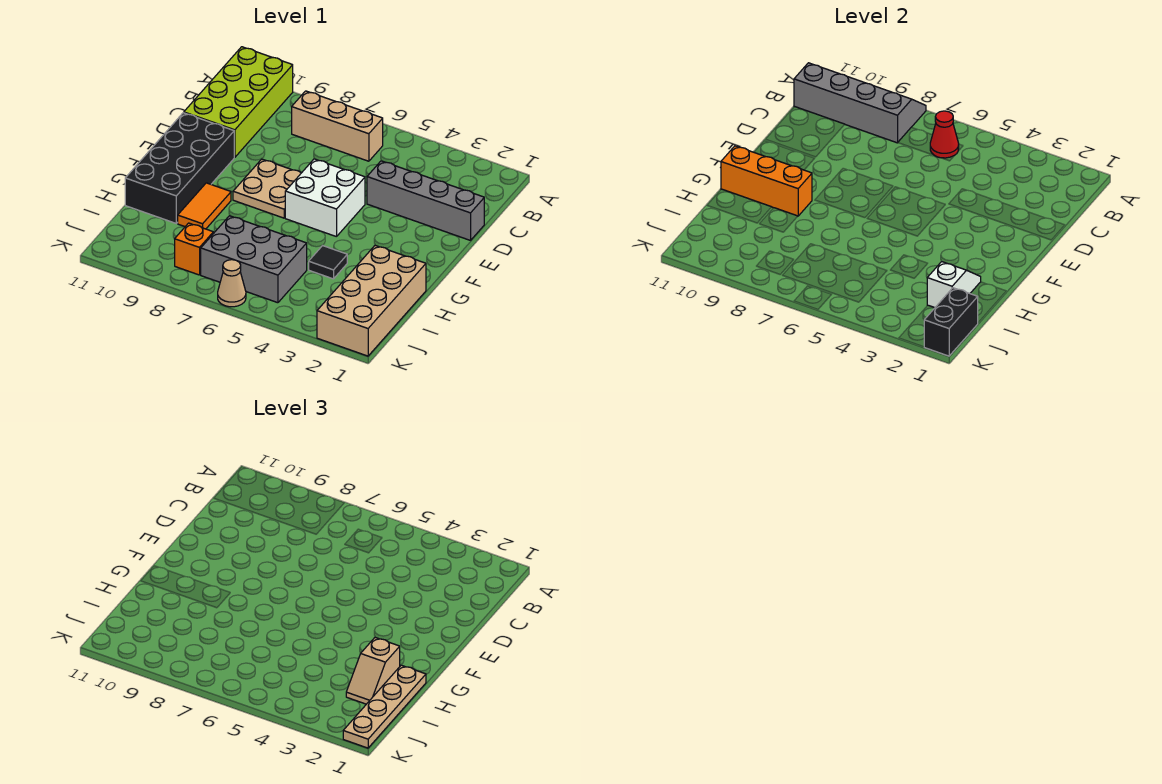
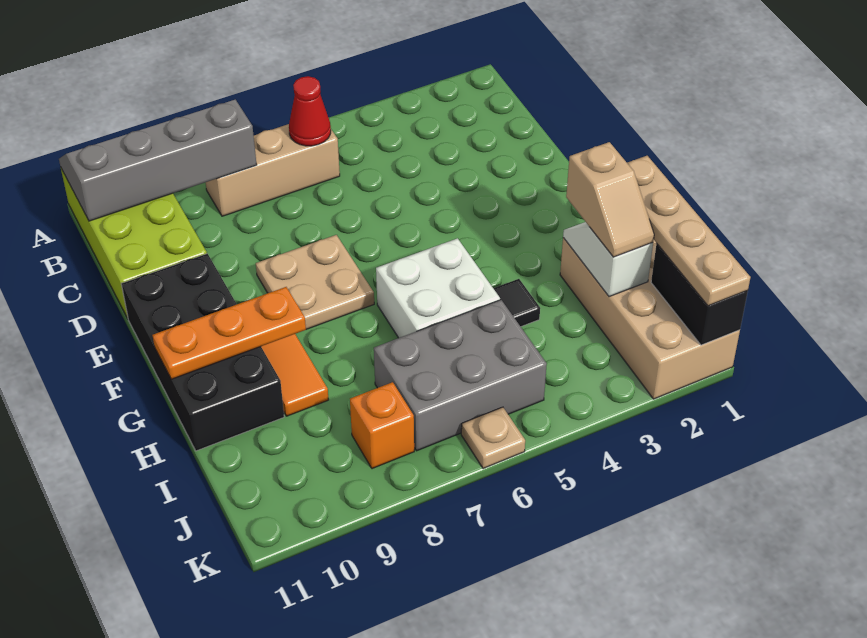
grey brick D1:D4 level 1 -> none
white brick E5:F6 level 1 -> white brick G5:H6 level 1
orange brick G9:G11 level 2 -> orange plate G9:G11 level 2
tan cone K6 level 1 -> tan plate K6 level 1

